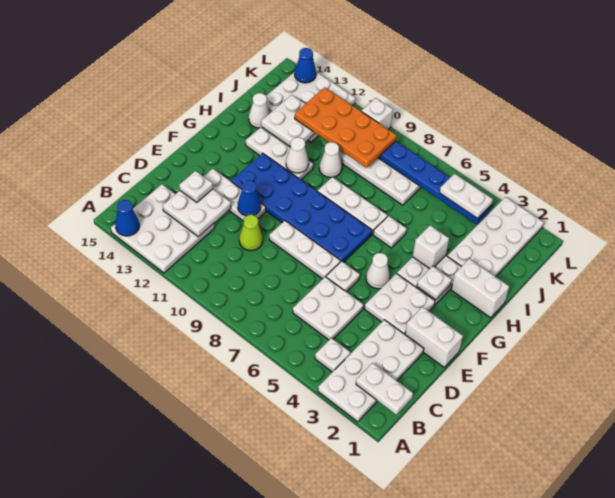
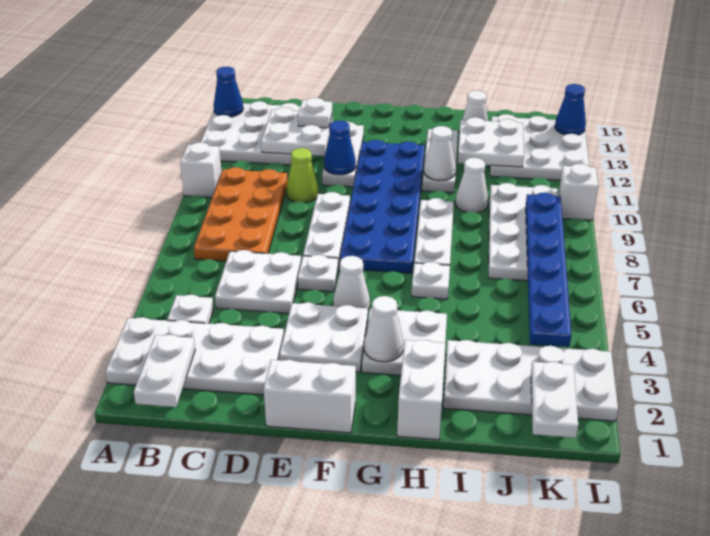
white brick E1:E2 level 1 -> white brick E1:F1 level 1
white plate G3 level 2 -> white cone G3 level 2
white brick H4 level 2 -> white brick A10 level 1
orange plate J9:K12 level 3 -> orange plate B7:C10 level 1
white plate K4:K5 level 3 -> white plate K1:K2 level 2

